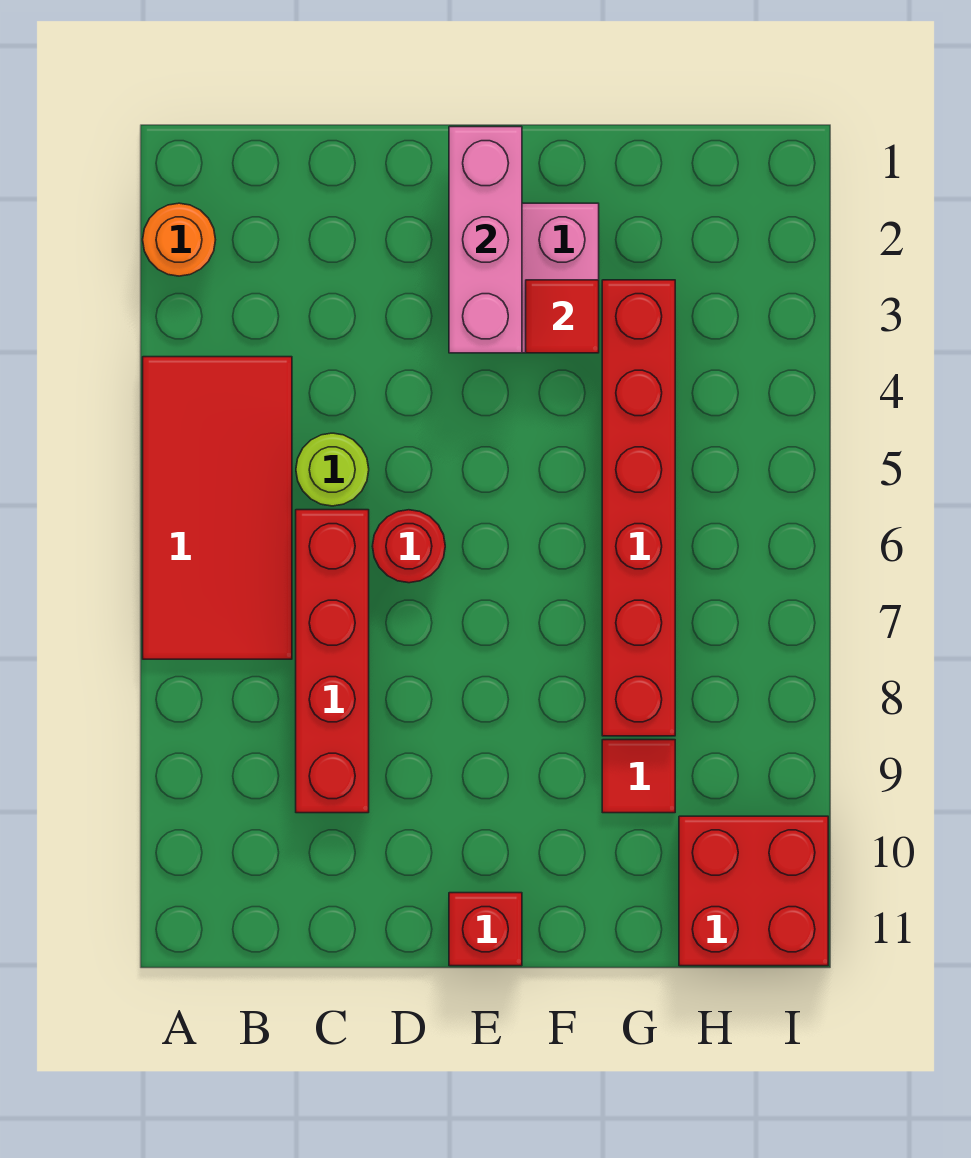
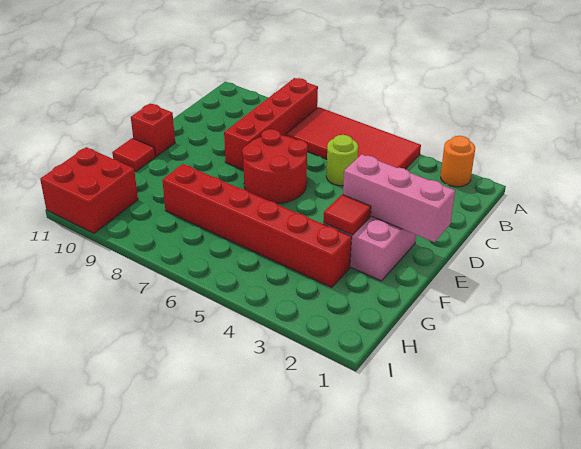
red brick C6:C9 level 1 -> red brick A8:D8 level 1
red round brick D6 level 1 -> red round brick D6:E7 level 1
red tile G9 level 1 -> red tile F11 level 1

